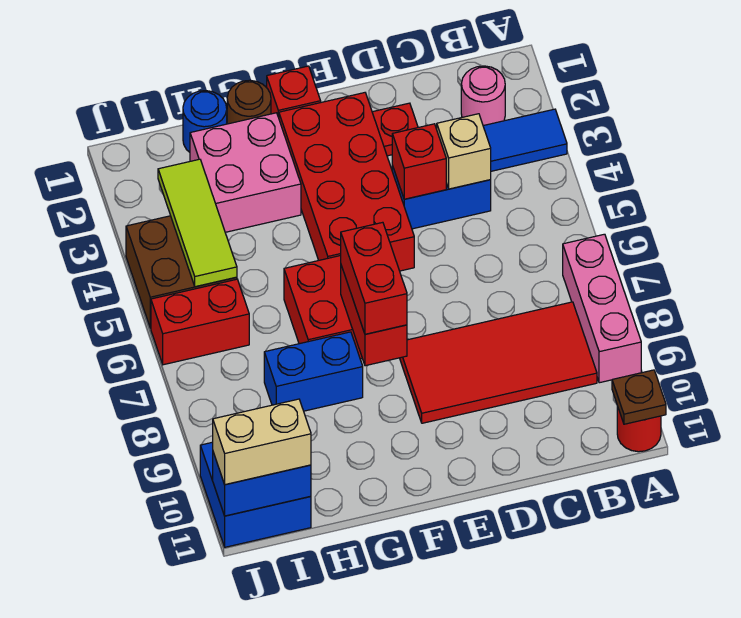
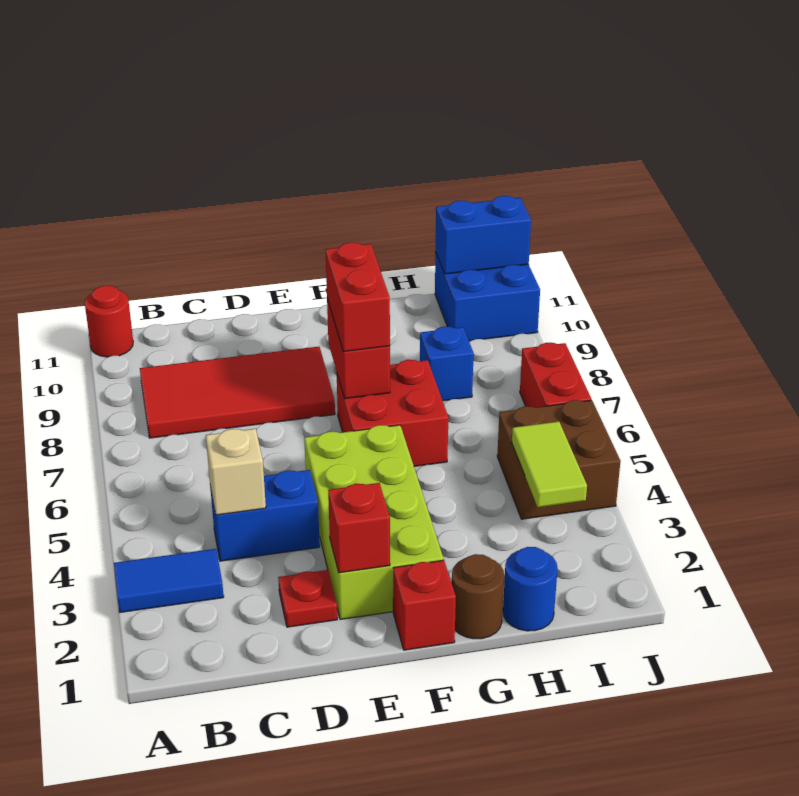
pink brick A7:A9 level 1 -> none
brown plate A11 level 2 -> none
pink round brick B2 level 1 -> none
red brick D4 level 2 -> red brick E2 level 2
red brick E2:F5 level 1 -> lime brick E2:F5 level 1
pink brick G2:H3 level 1 -> none
blue brick G8:H8 level 1 -> blue brick H8 level 1
lime tile I3:I5 level 2 -> lime tile I3:I4 level 2
red brick I6:J6 level 1 -> red brick J6:J7 level 1
tan brick I11:J11 level 3 -> none

